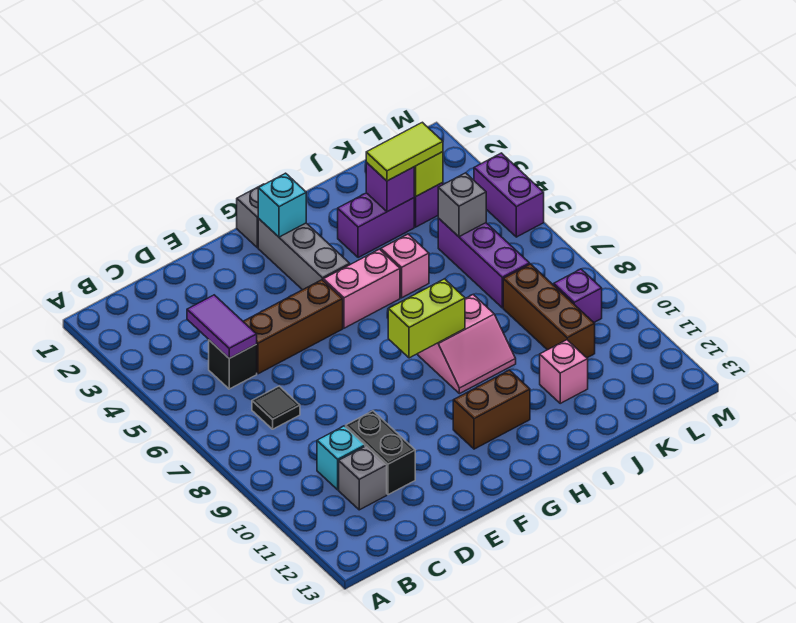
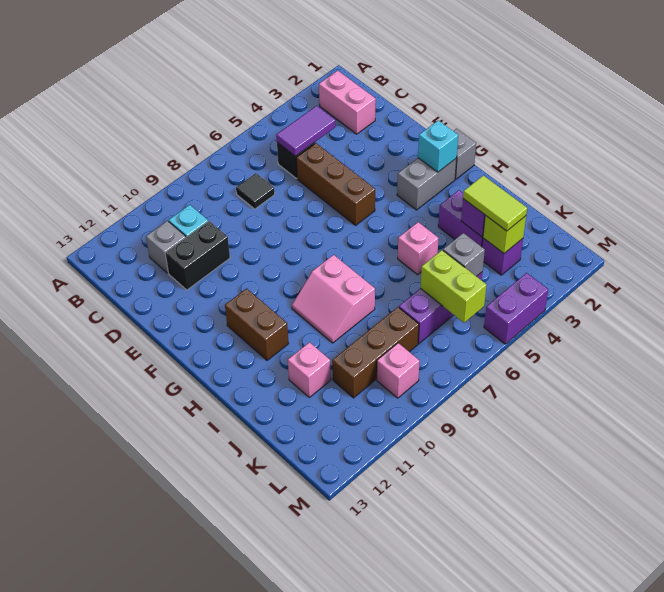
grey brick G2:G4 level 1 -> grey brick G2:G3 level 1
pink brick G5:H5 level 1 -> pink brick B2:C2 level 1
lime brick G8:H8 level 2 -> lime brick K6:L6 level 2
purple brick L9 level 1 -> pink brick L9 level 1

